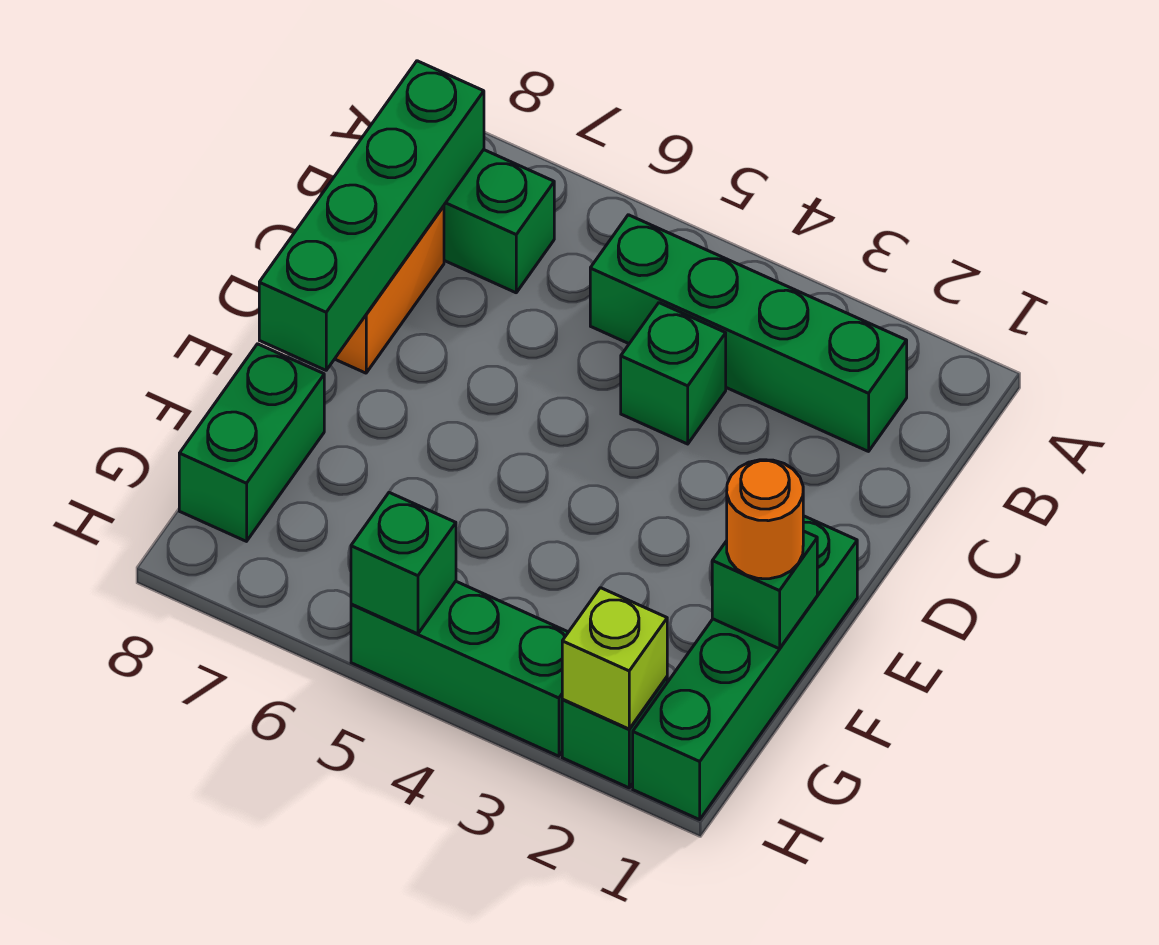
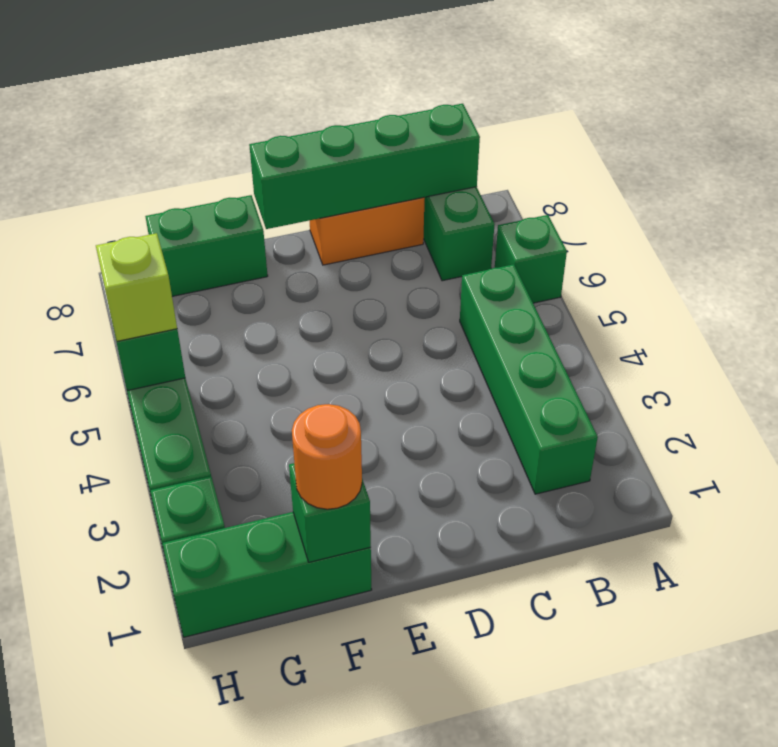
green brick C4 level 1 -> green brick A6 level 1
green brick E1:H1 level 1 -> green brick F1:H1 level 1
lime brick H2 level 2 -> lime brick H5 level 3

